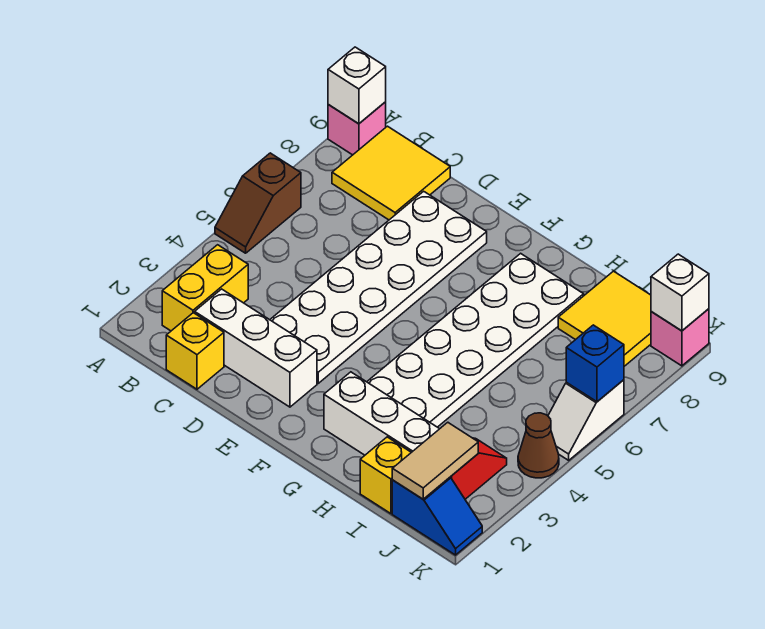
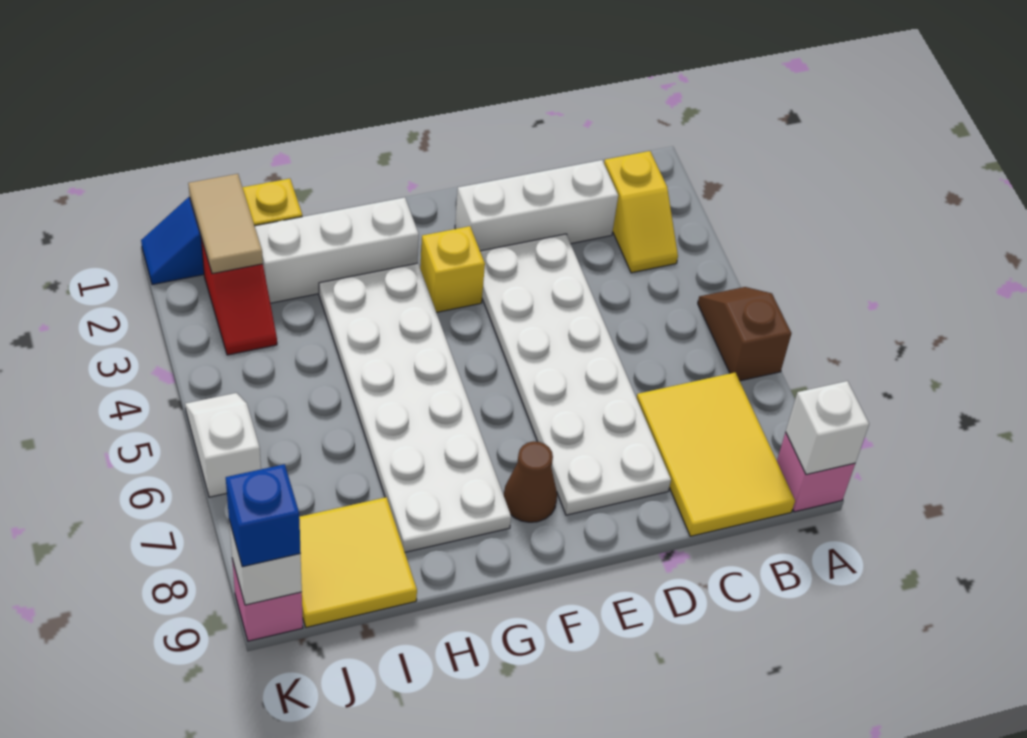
yellow brick B2:B3 level 1 -> yellow slope B2:B3 level 1 top 2
yellow tile B8:C9 level 1 -> yellow tile B7:C9 level 1
yellow brick C1 level 1 -> yellow brick F3 level 1
brown cone K4 level 1 -> brown cone F8 level 1
blue brick K6 level 2 -> blue brick K9 level 3

